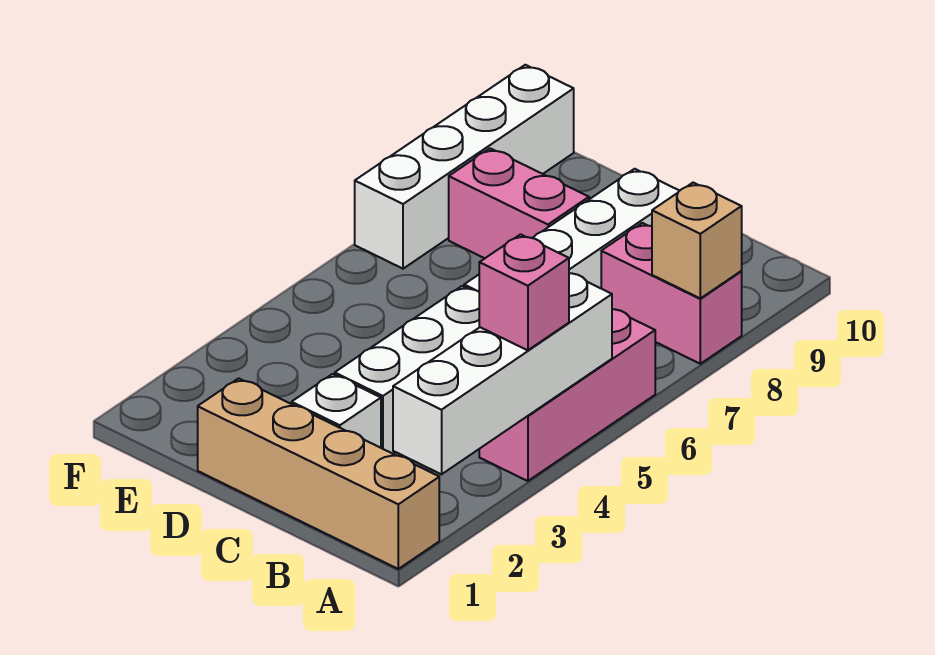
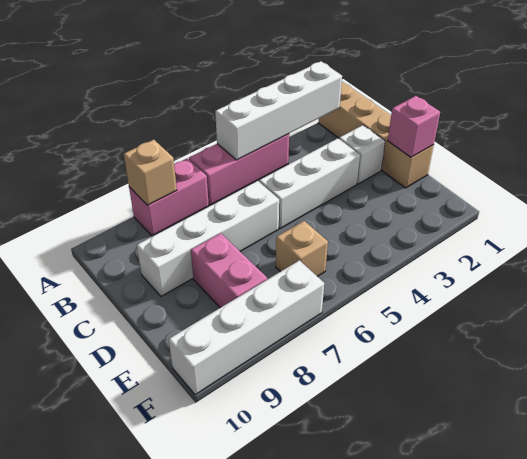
pink brick A4 level 3 -> pink brick D1 level 2
pink brick A8:B8 level 1 -> pink brick A7:A8 level 1
none -> tan brick E6 level 1

